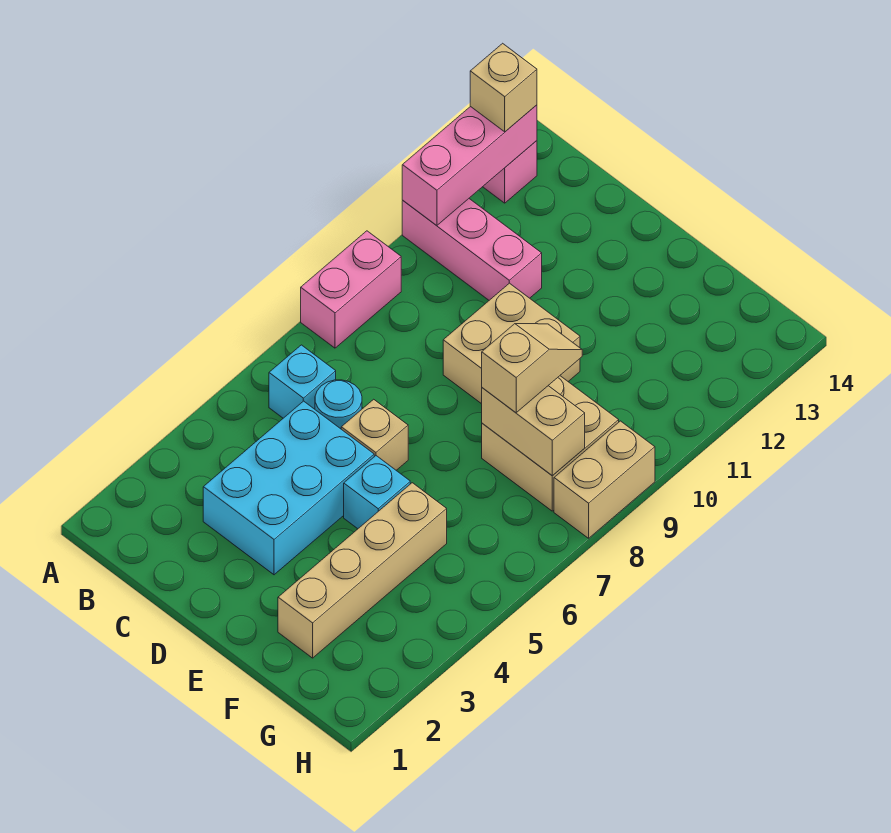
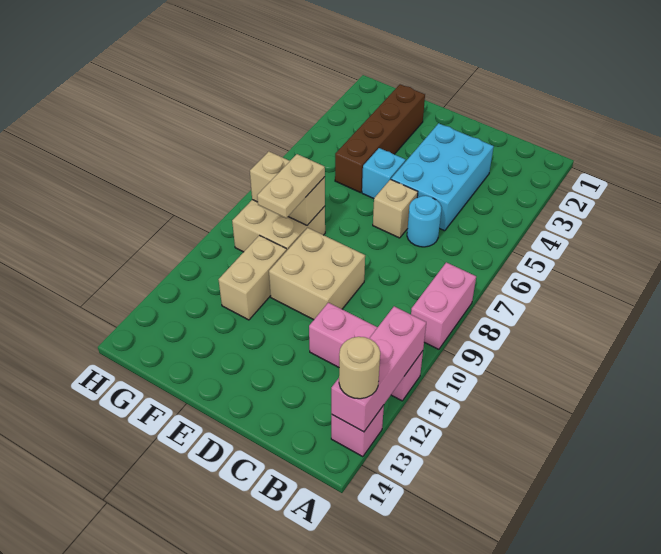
tan brick A13 level 3 -> tan round brick A13 level 3
cyan brick B6 level 1 -> none
tan brick F2:F5 level 1 -> brown brick F2:F5 level 1
tan slope F8:F9 level 3 top 8 -> tan plate F8:F9 level 3
tan brick H8:H9 level 1 -> tan brick F10:F11 level 1

